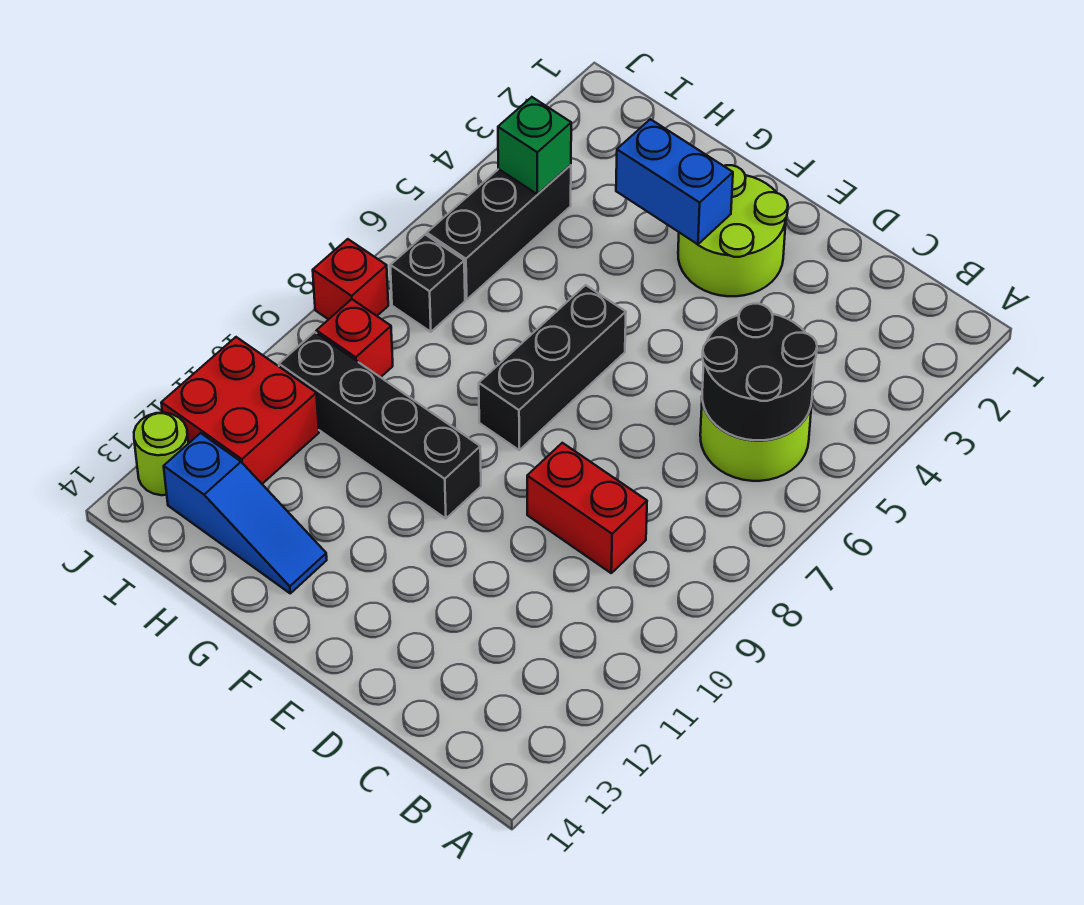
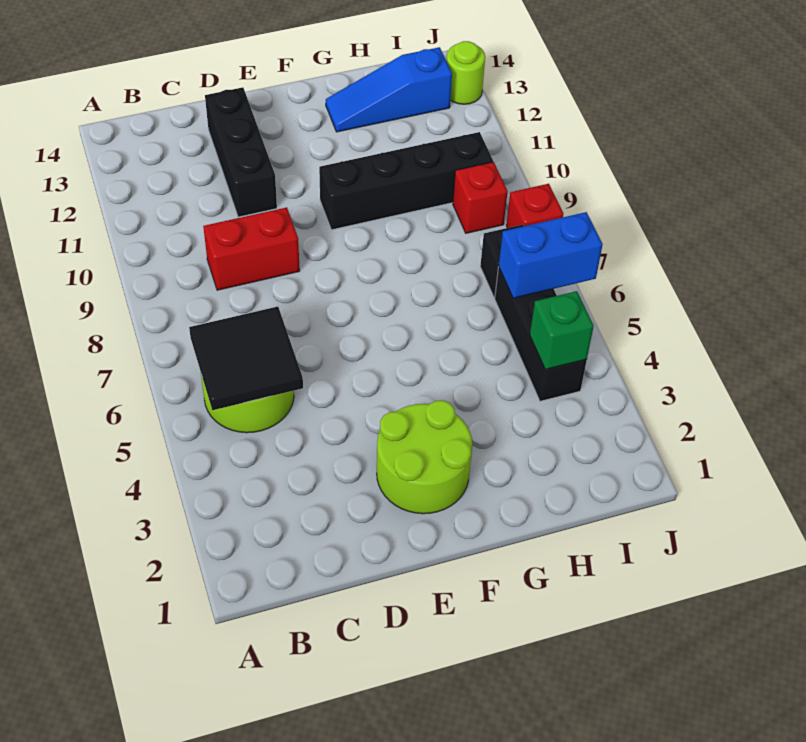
black round brick B5:C6 level 2 -> black tile B5:C6 level 2
blue brick F3:G3 level 2 -> blue brick I6:J6 level 2
black brick F6:F8 level 1 -> black brick D11:D13 level 1
red brick I11:J12 level 1 -> none

